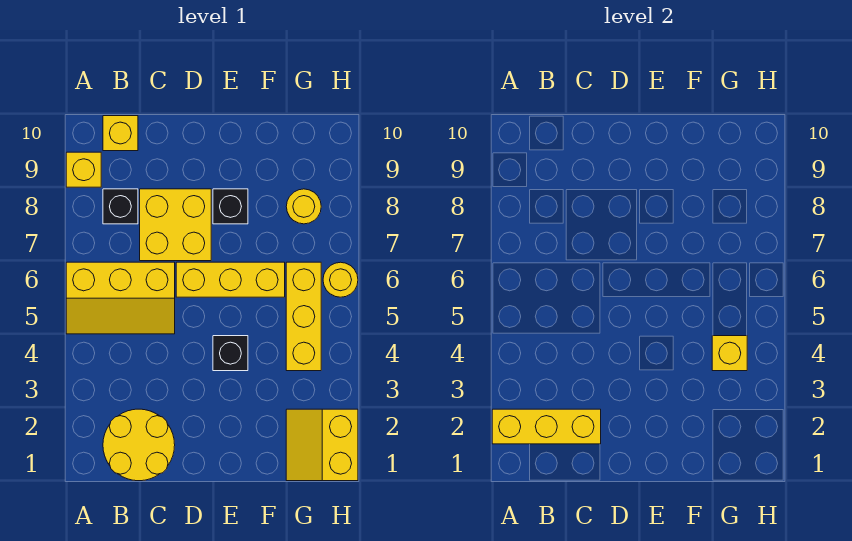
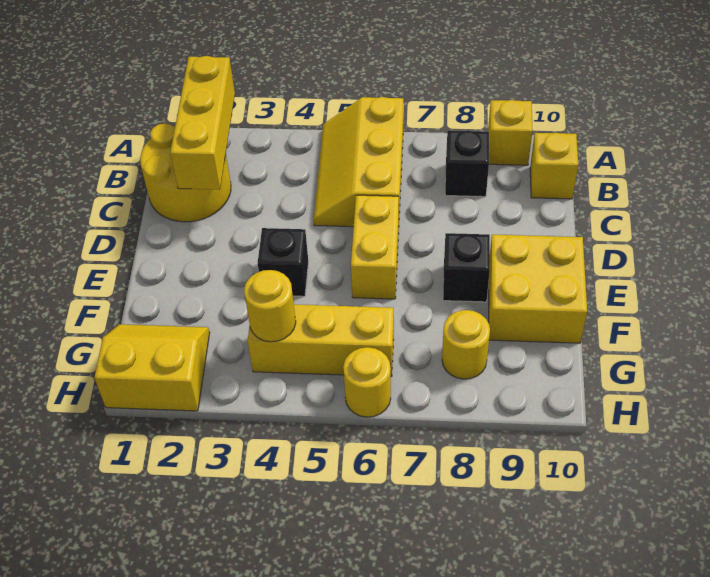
yellow brick C7:D8 level 1 -> yellow brick E9:F10 level 1
yellow brick D6:F6 level 1 -> yellow brick D6:E6 level 1
yellow brick G4 level 2 -> yellow round brick G4 level 2

